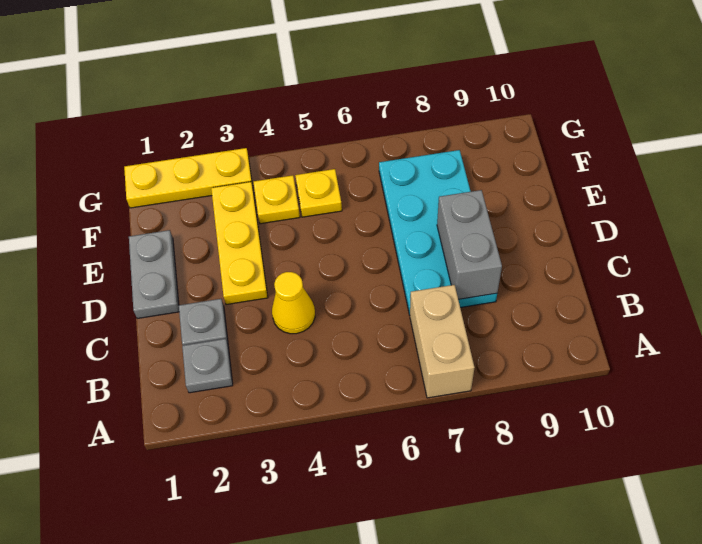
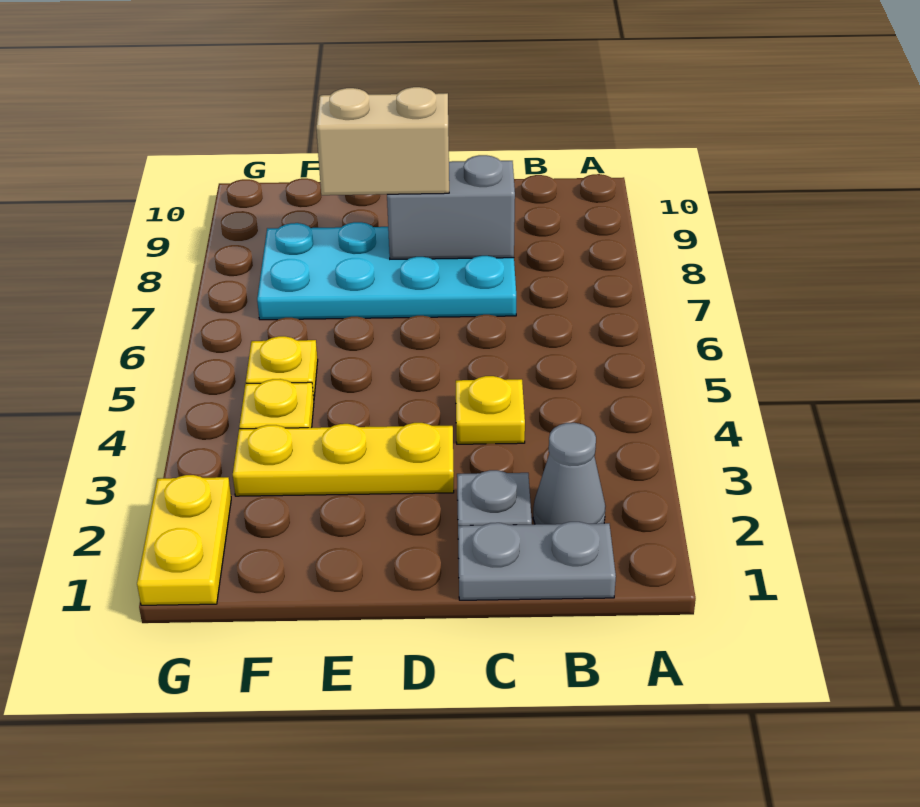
tan brick A7:B7 level 1 -> tan brick D8:E8 level 3
grey plate B2 level 1 -> grey cone B2 level 1
yellow cone C4 level 1 -> yellow plate C4 level 1
grey plate D1:E1 level 1 -> grey plate B1:C1 level 1
yellow plate G1:G3 level 1 -> yellow plate G1:G2 level 1

